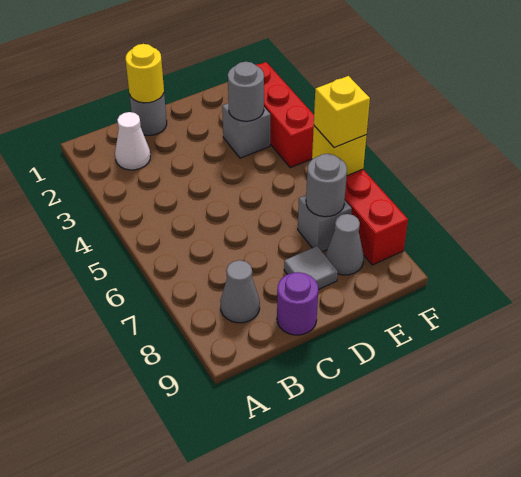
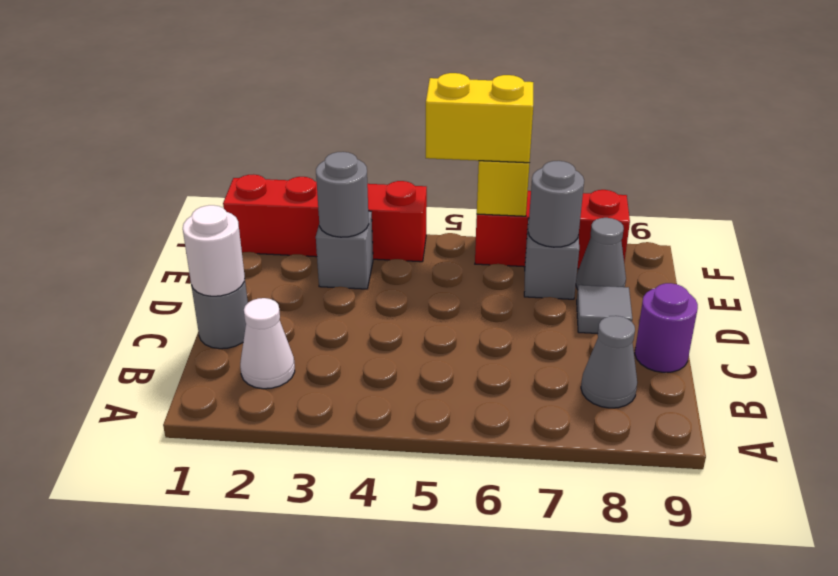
yellow round brick C1 level 2 -> white round brick C1 level 2
red brick F2:F4 level 1 -> red brick F1:F4 level 1
yellow brick F6 level 3 -> yellow brick F5:F6 level 3

